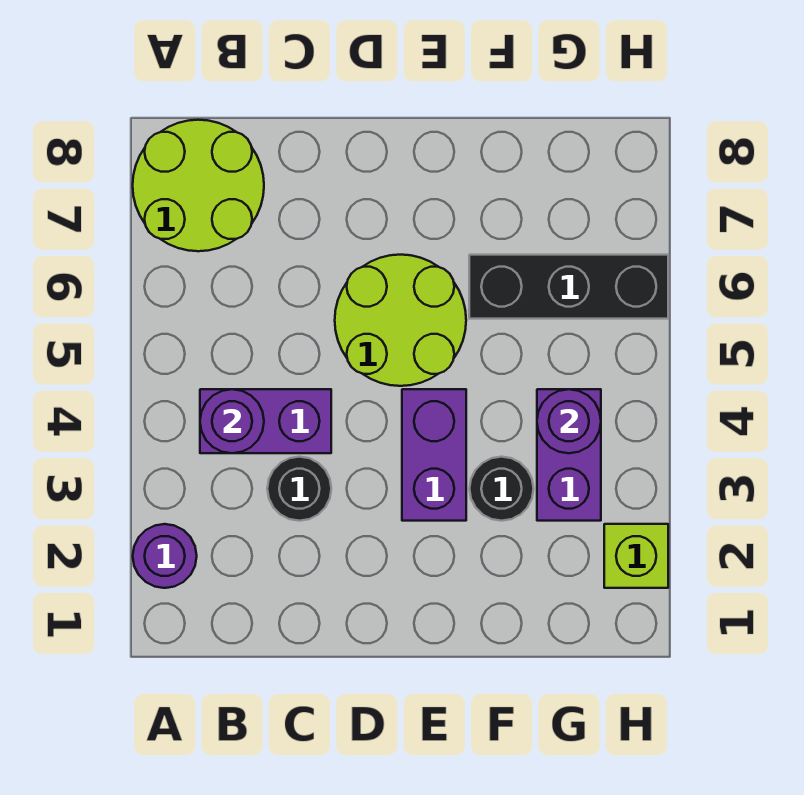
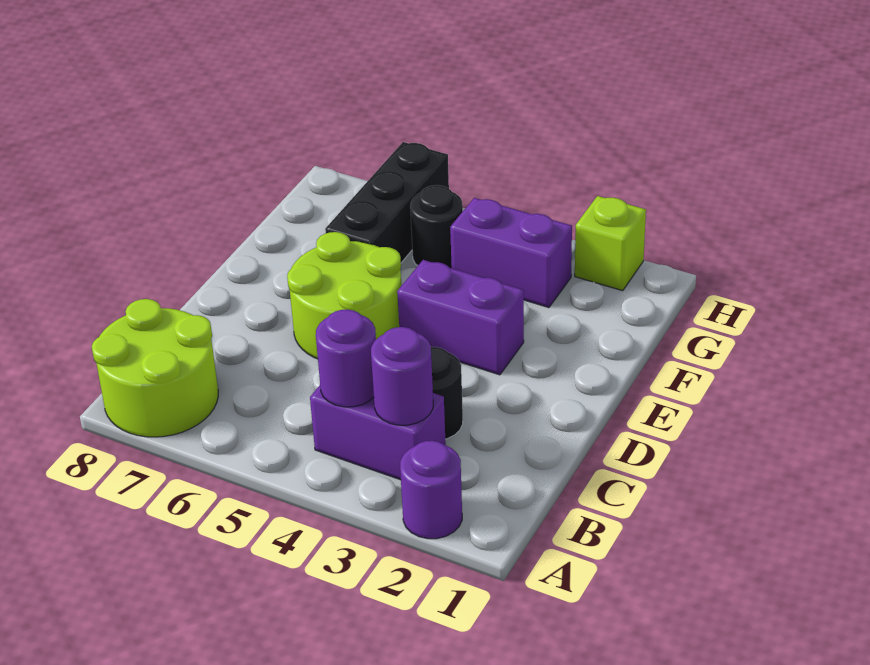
purple brick B4:C4 level 1 -> purple brick B3:B4 level 1
black round brick F3 level 1 -> black round brick G5 level 1
purple round brick G4 level 2 -> purple round brick B3 level 2

